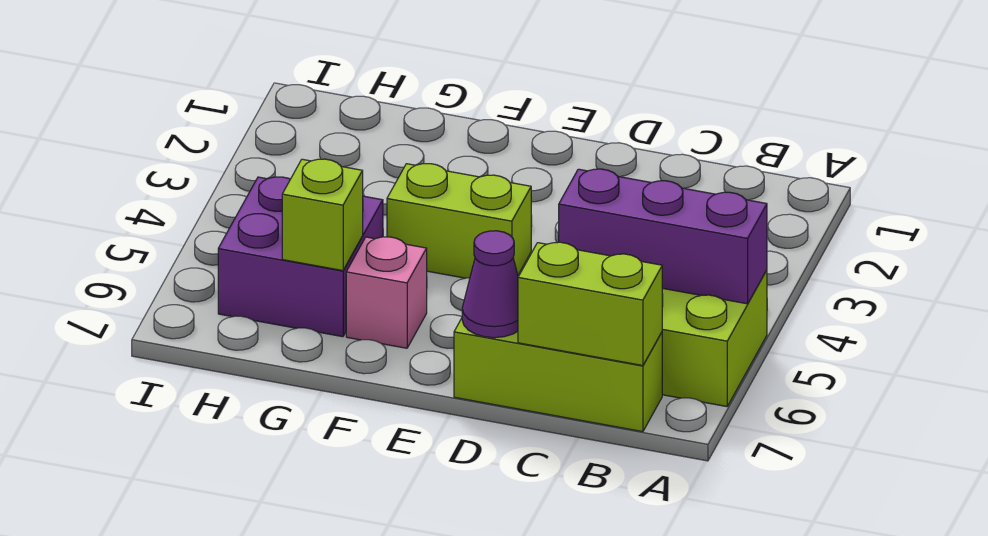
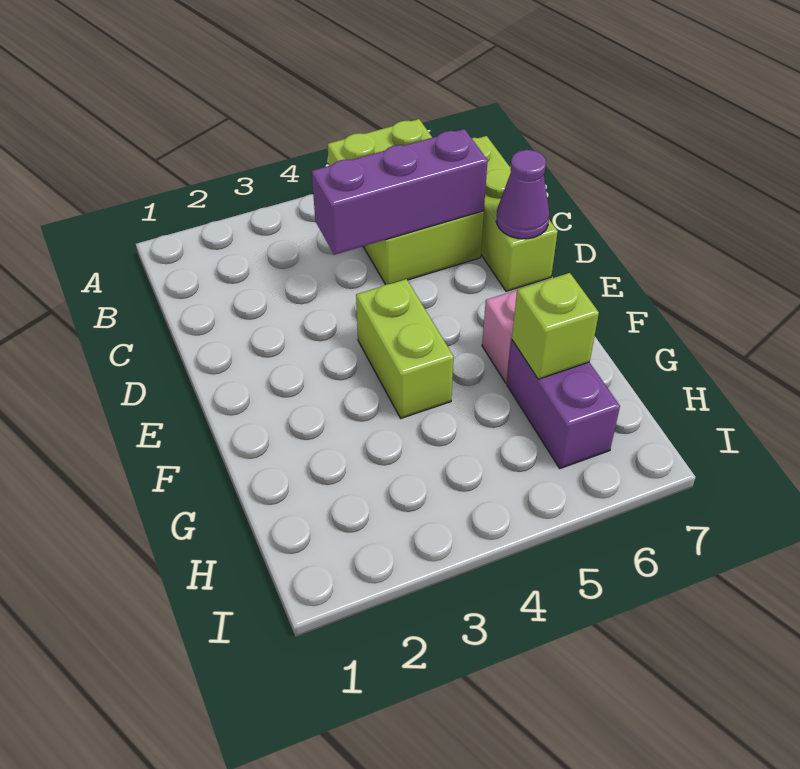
purple brick A5:C5 level 2 -> purple brick C4:C6 level 2
lime brick B7:C7 level 2 -> none
purple brick G5:H6 level 1 -> purple brick G6:H6 level 1

